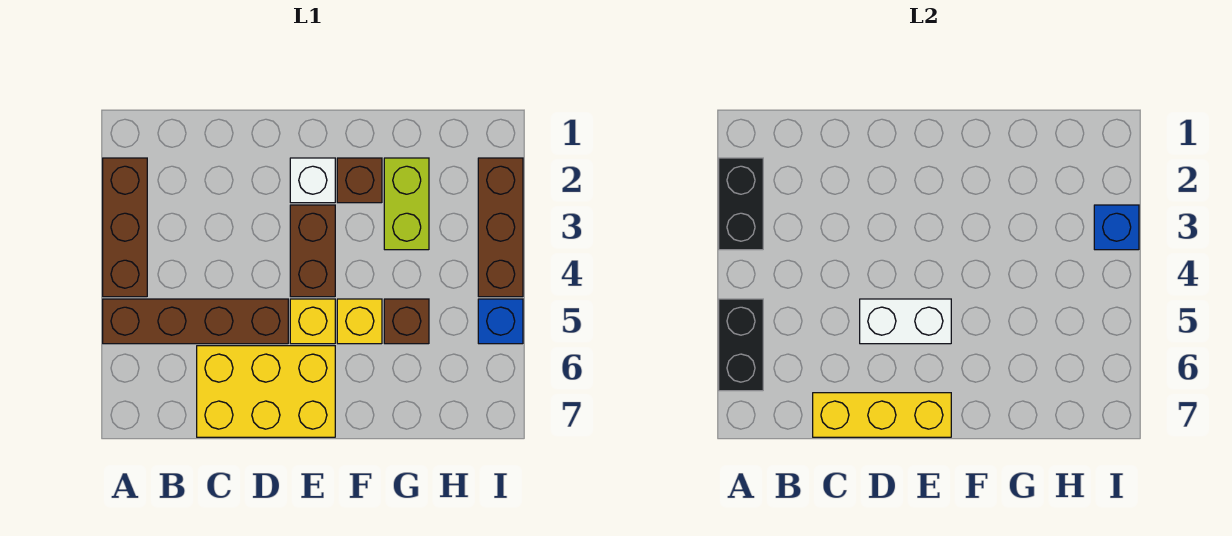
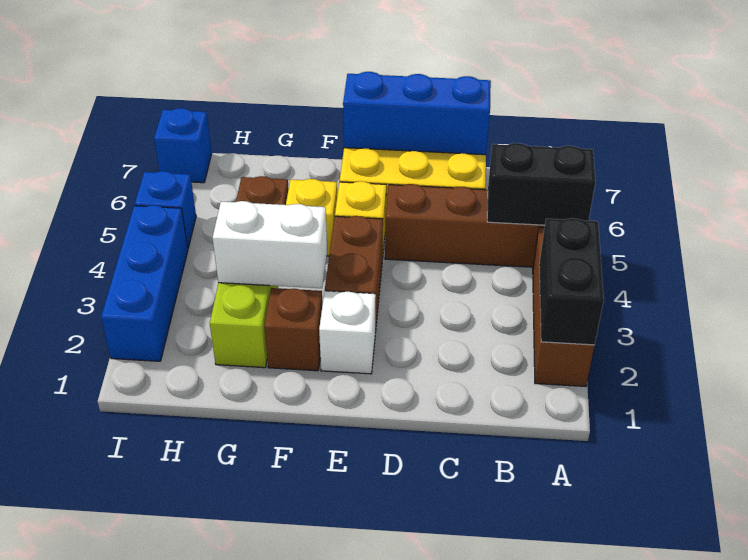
black brick A5:A6 level 2 -> black brick A5:B5 level 2
yellow brick C7:E7 level 2 -> blue brick C7:E7 level 2
white brick D5:E5 level 2 -> white brick F3:G3 level 2
brown brick I2:I4 level 1 -> blue brick I2:I4 level 1
blue brick I3 level 2 -> blue brick I7 level 1

